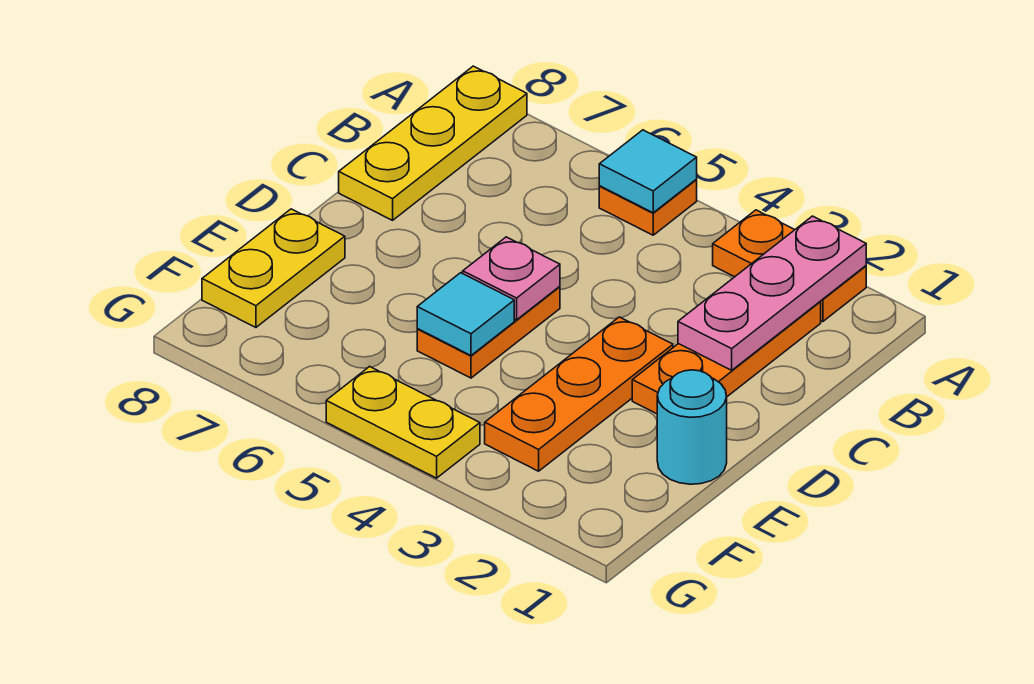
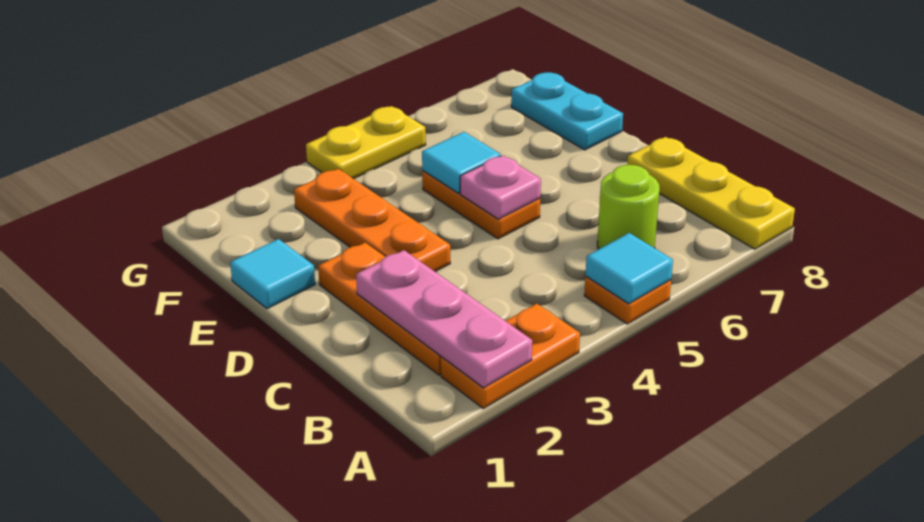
none -> lime round brick B6 level 1
cyan round brick E1 level 1 -> cyan tile E1 level 1
yellow plate E8:F8 level 1 -> cyan plate E8:F8 level 1

